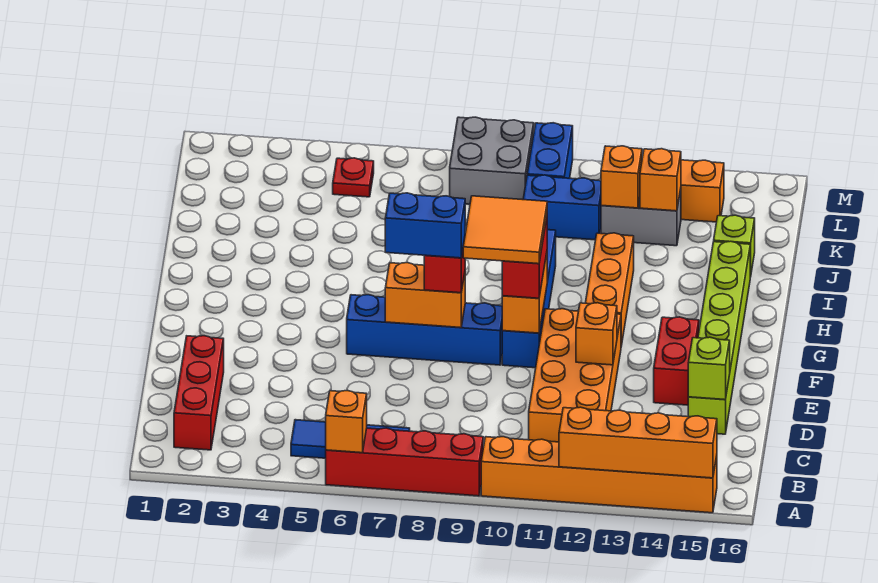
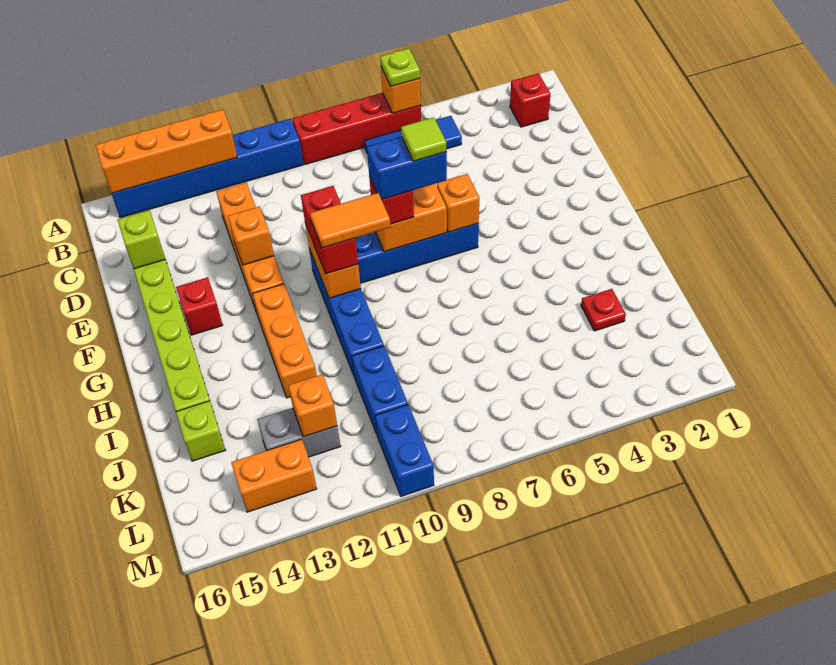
none -> lime plate A6 level 3
orange brick A10:A15 level 1 -> blue brick A10:A15 level 1
red brick B2:D2 level 1 -> red brick B2 level 1
orange brick C11:F12 level 1 -> orange brick C12:F12 level 1
red brick E14:F14 level 1 -> red brick F14 level 1
none -> lime tile F7 level 5
orange tile F9:G10 level 4 -> orange tile G9:G10 level 4
blue brick K10:K11 level 1 -> blue brick J10:K10 level 1
orange brick K13 level 2 -> orange brick F6 level 2
red plate L5 level 1 -> red plate J3 level 1
grey brick L8:M9 level 1 -> none

